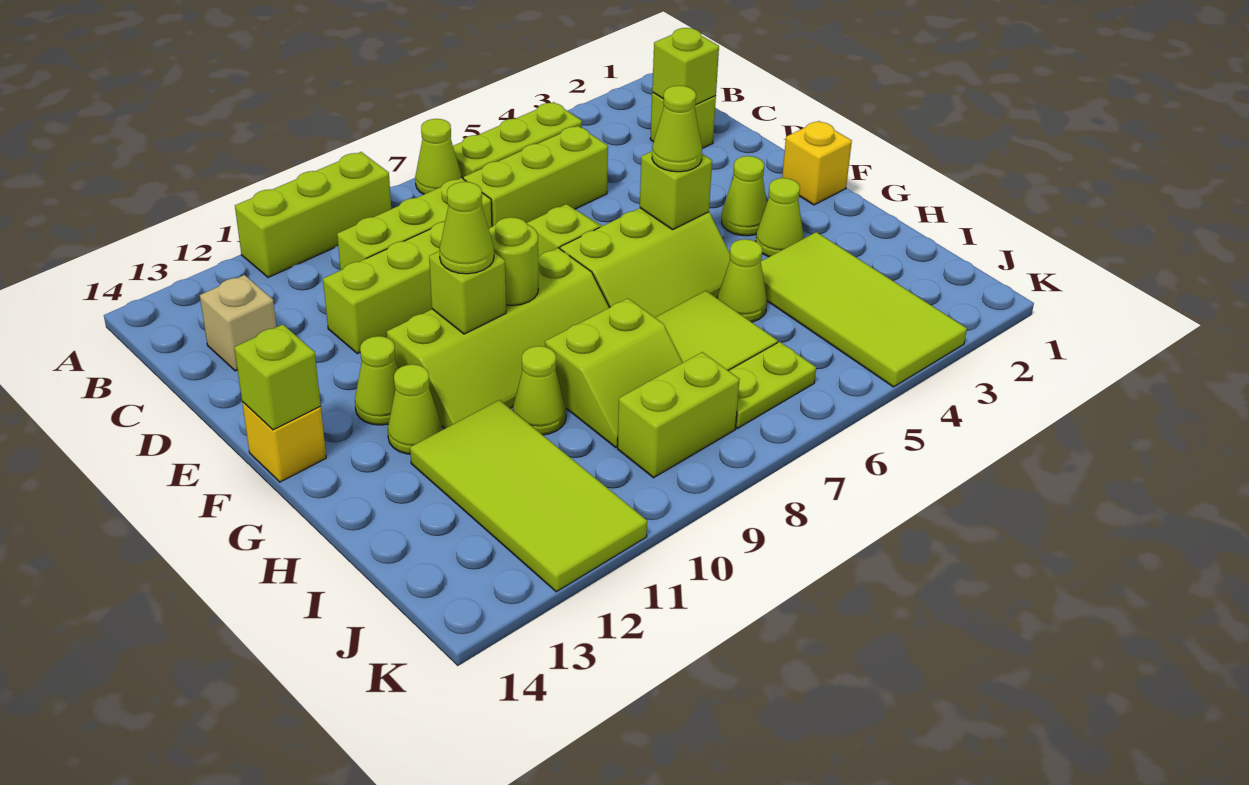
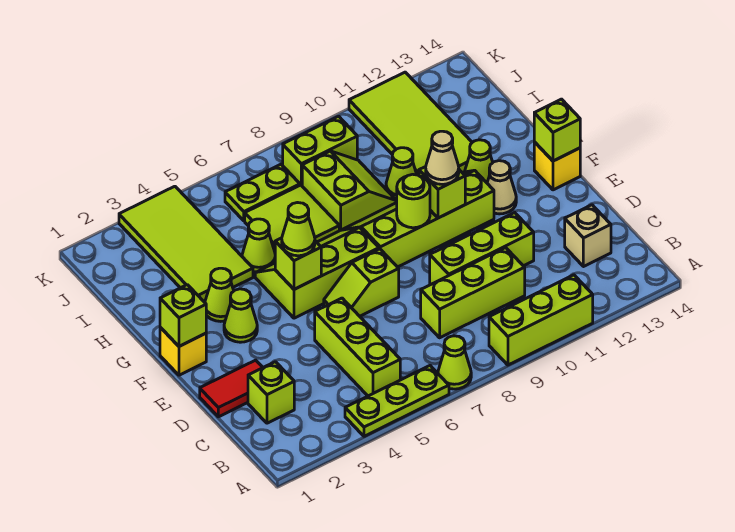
lime brick C2 level 2 -> lime brick F1 level 2
lime brick C5:C7 level 1 -> lime brick B5:D5 level 1
none -> red tile D1:D2 level 1
lime cone F10 level 3 -> tan cone F10 level 3
lime cone F12 level 1 -> tan cone F12 level 1
lime slope H8:I9 level 1 top H -> lime slope H8:I9 level 1 top 8

